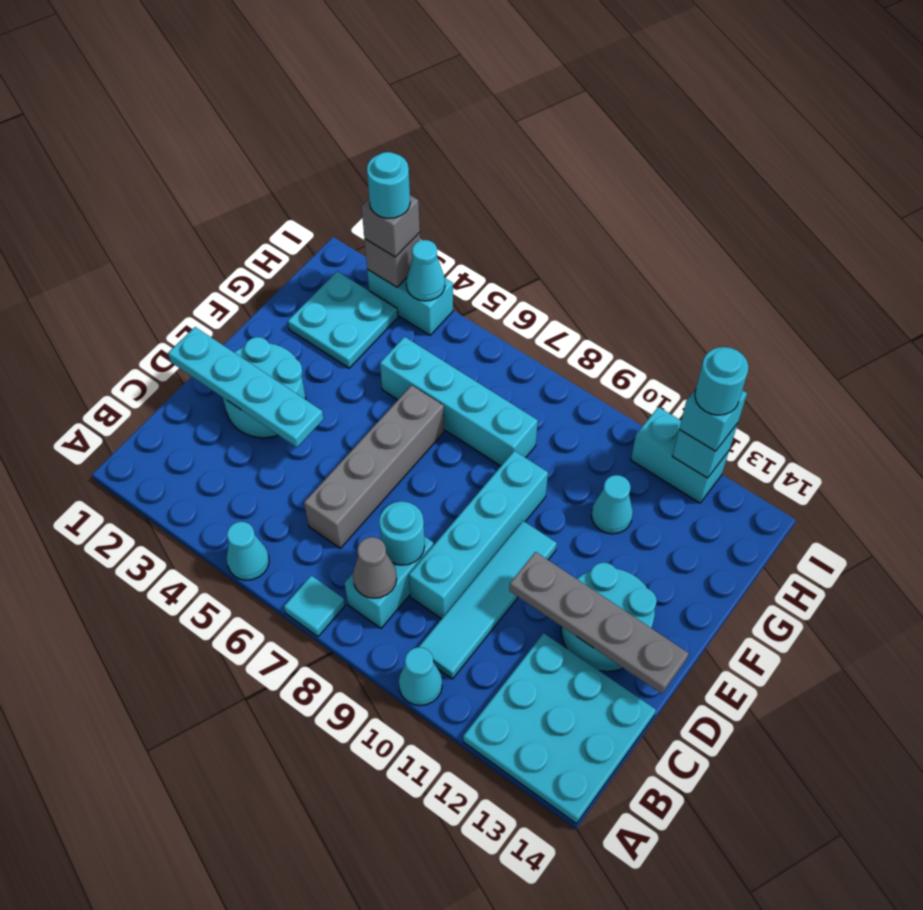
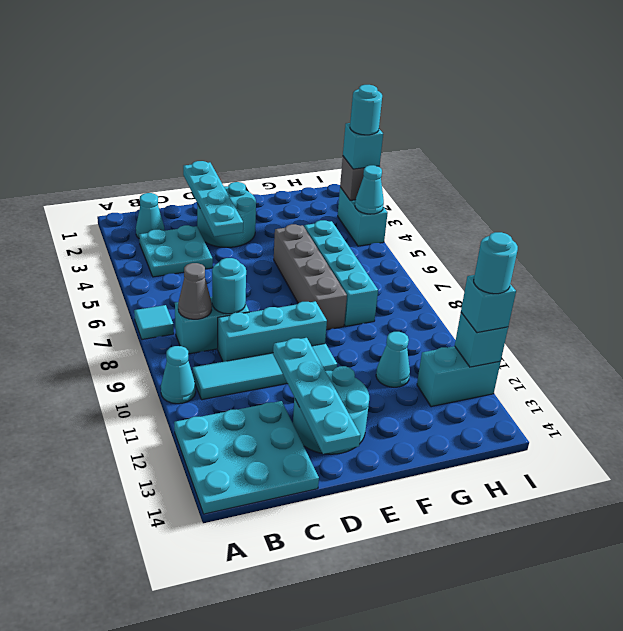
cyan cone A5 level 1 -> cyan cone B2 level 1
grey brick C6:F6 level 1 -> grey brick F5:F8 level 1
cyan brick C9:F9 level 1 -> cyan brick C9:E9 level 1
grey plate D11:D14 level 2 -> cyan plate D11:D14 level 2
cyan plate G2:H3 level 1 -> cyan plate B3:C4 level 1
grey brick I3 level 3 -> cyan brick I3 level 3
cyan brick I11:I12 level 1 -> cyan brick H12:I12 level 1

